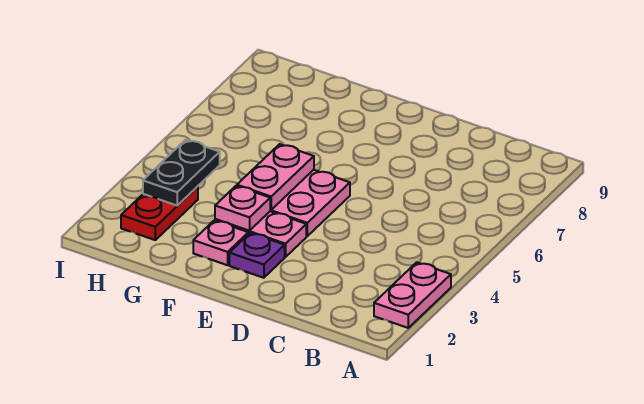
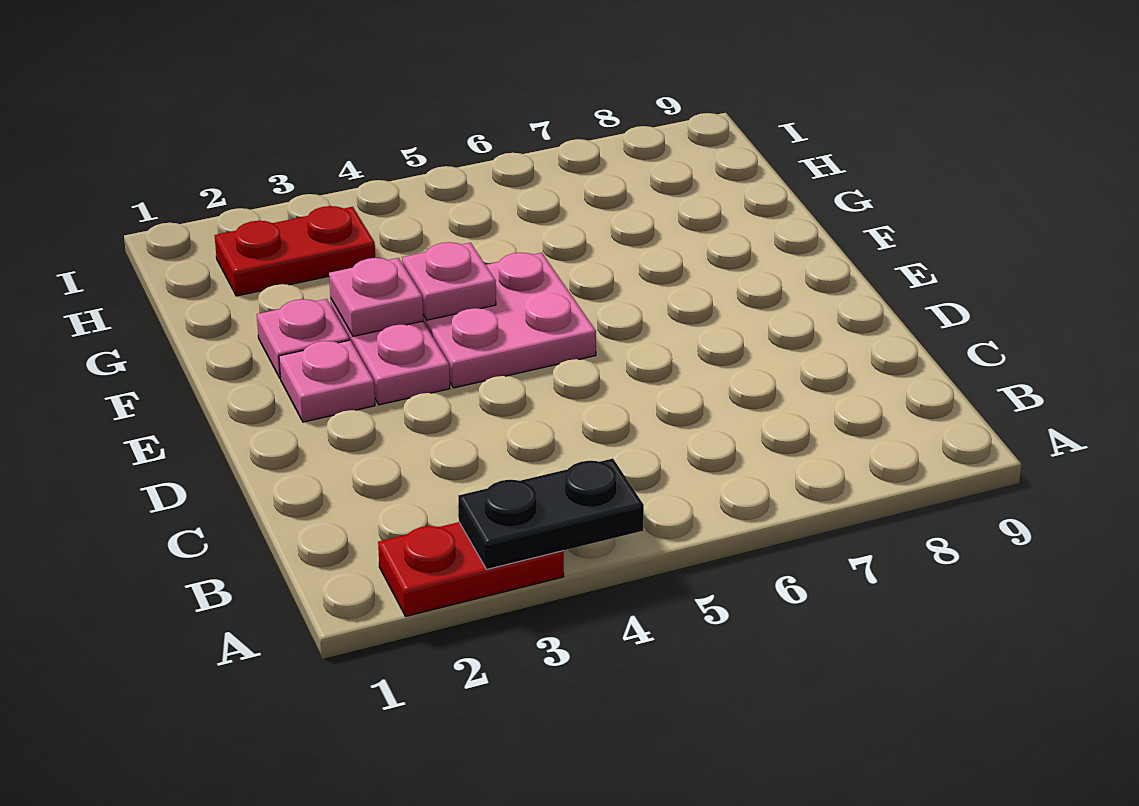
pink plate A2:A3 level 1 -> red plate A2:A3 level 1
purple plate E2 level 1 -> pink plate E2 level 1
pink plate F4:F5 level 2 -> pink plate F4 level 2
black plate H3:H4 level 2 -> black plate A3:A4 level 2

